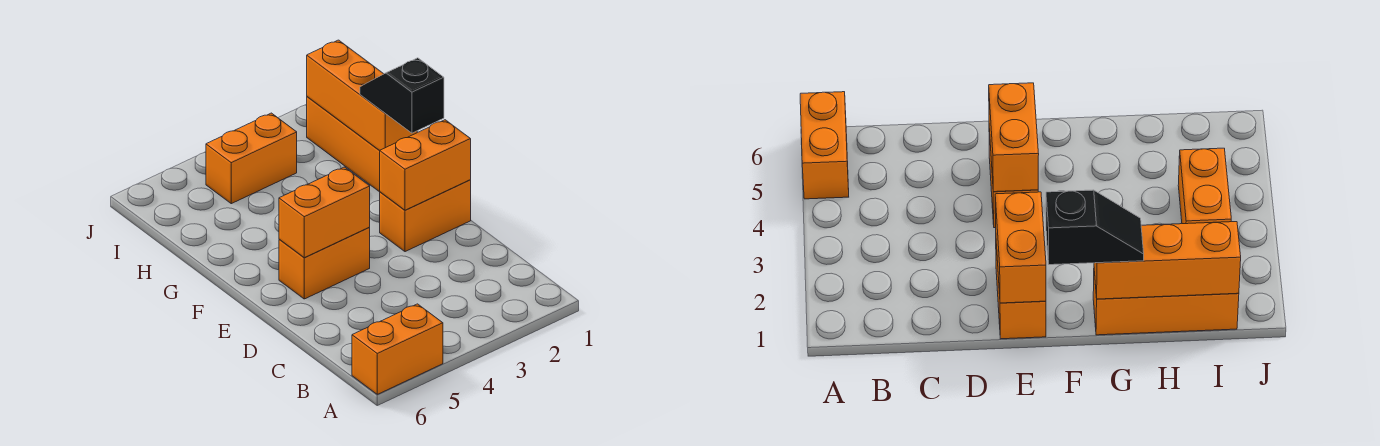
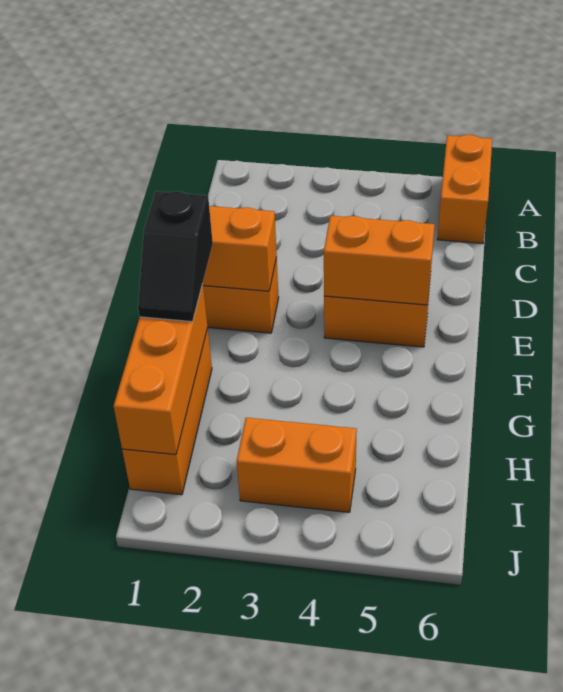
orange brick A5:A6 level 1 -> orange brick A6:B6 level 1

